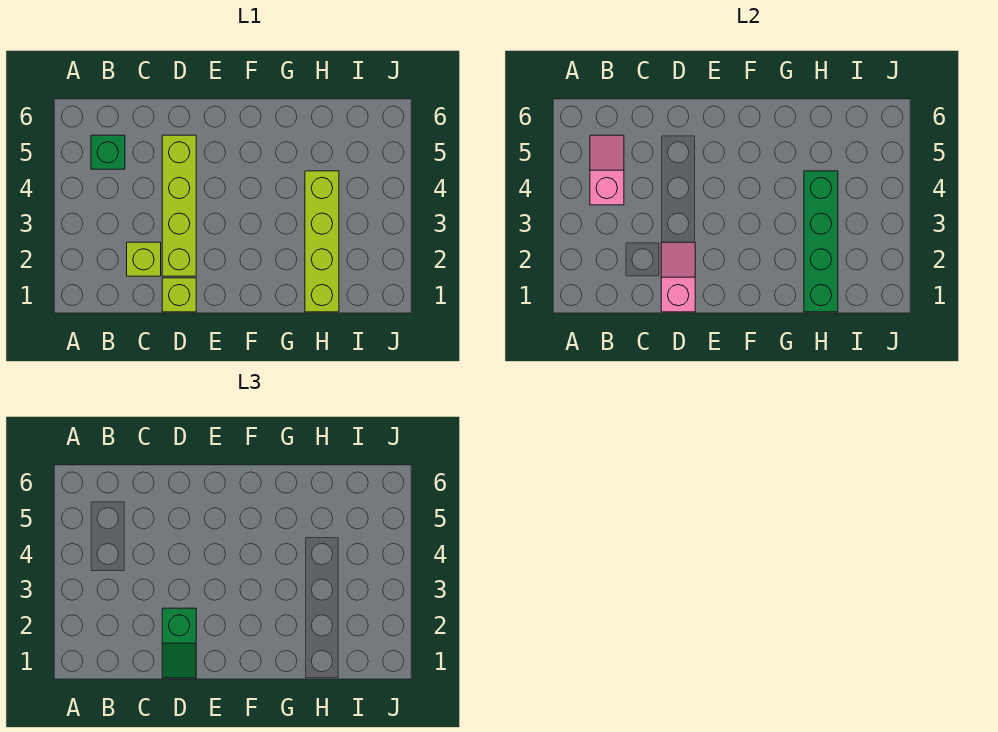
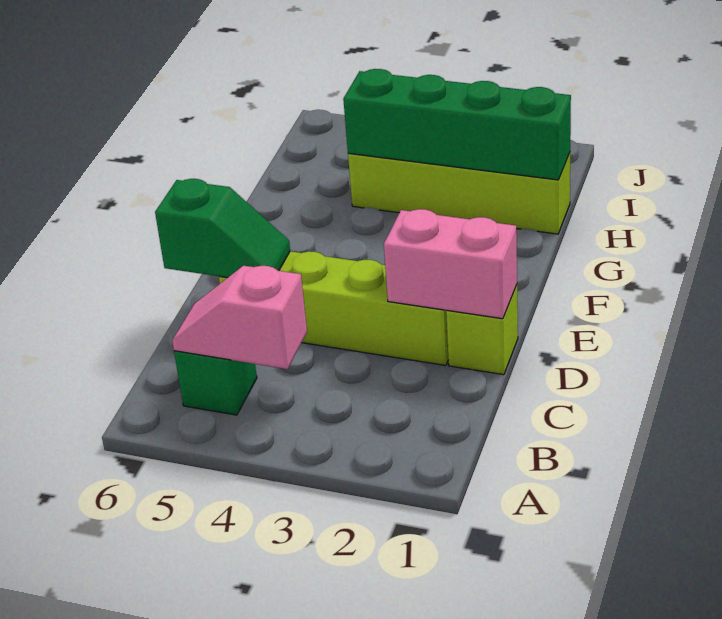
lime brick C2 level 1 -> none
pink slope D1:D2 level 2 top 1 -> pink brick D1:D2 level 2
green slope D1:D2 level 3 top 2 -> green slope D5:D6 level 2 top 6

